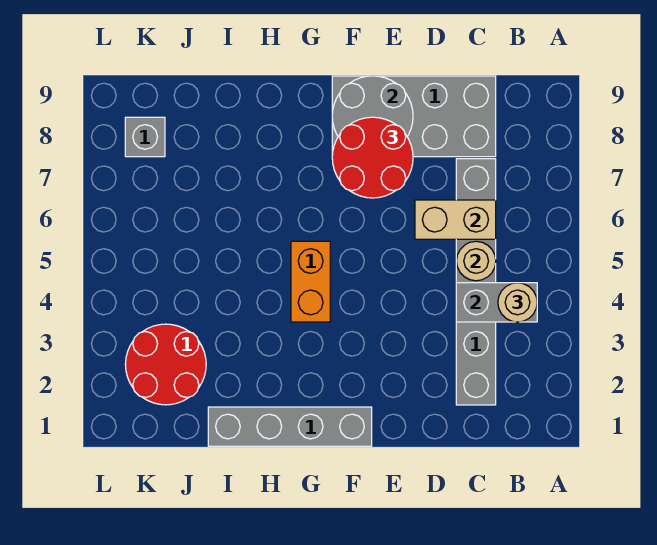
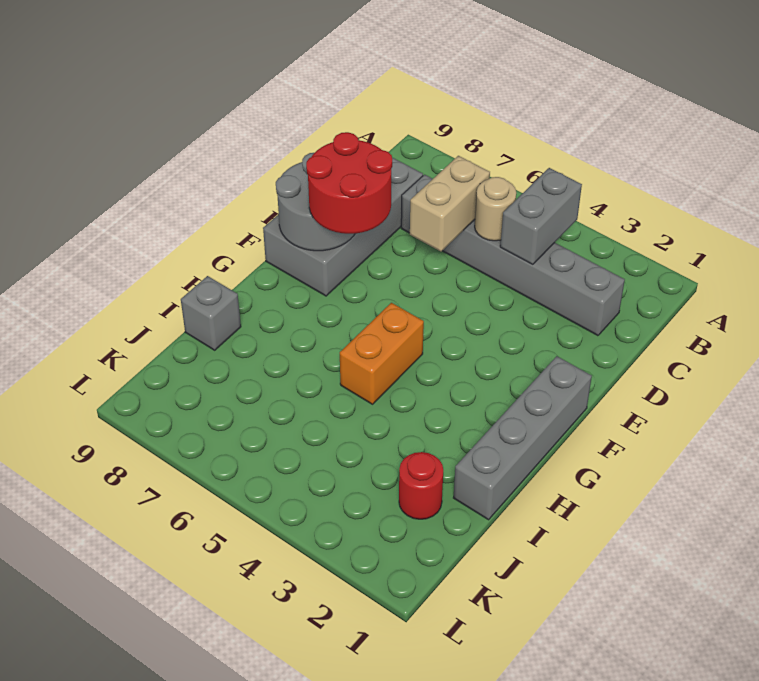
tan round brick B4 level 3 -> none
orange brick G4:G5 level 1 -> orange brick G5:H5 level 1
red round brick J2:K3 level 1 -> red round brick J2 level 1
grey brick K8 level 1 -> grey brick I9 level 1

